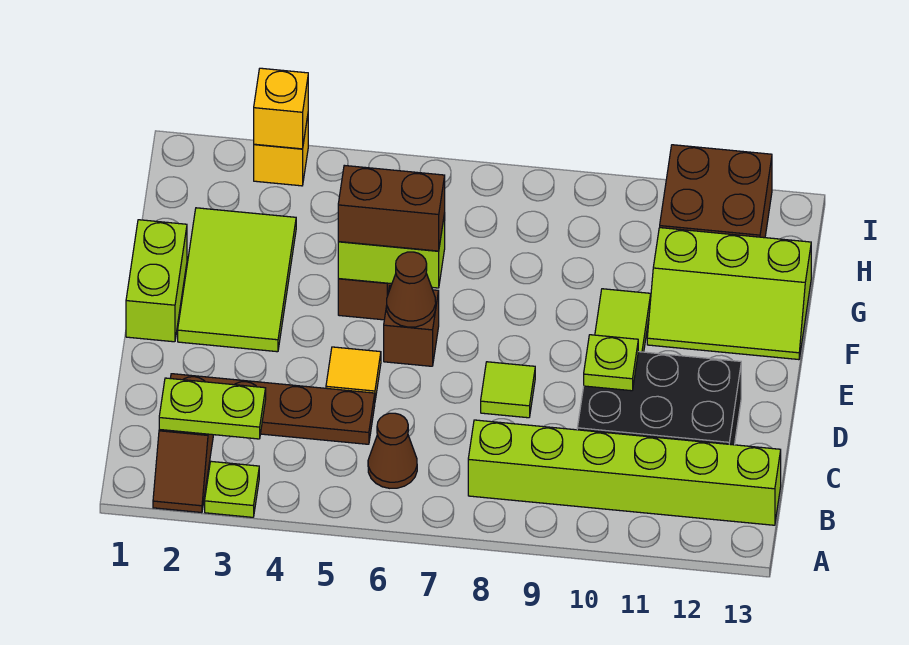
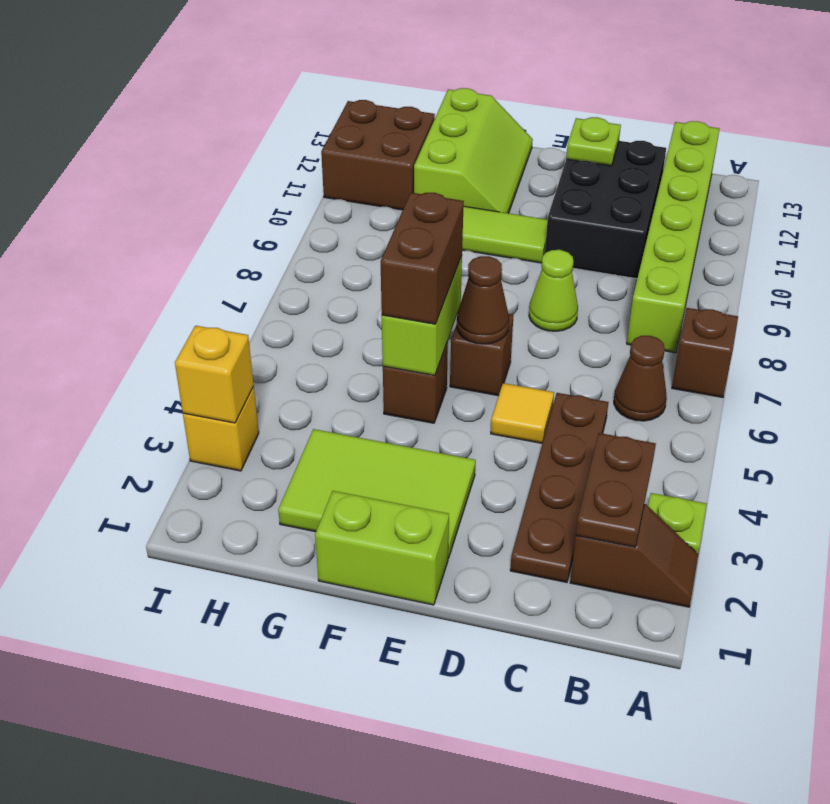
none -> brown brick A7 level 1
lime plate B2:B3 level 2 -> brown plate B2:B3 level 2
lime tile D8 level 1 -> lime cone D8 level 1
lime plate D10 level 2 -> lime plate D12 level 2

